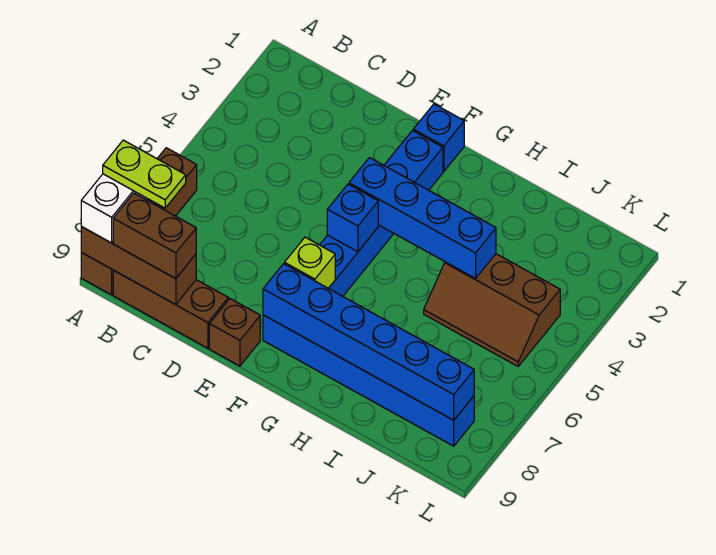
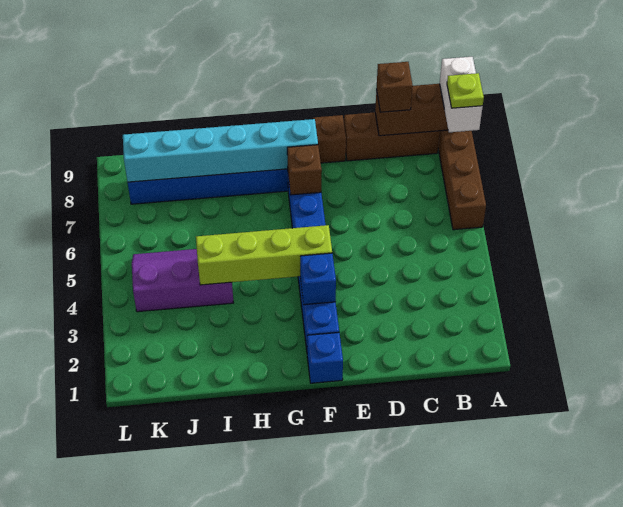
lime plate A8:B8 level 4 -> lime plate A8 level 4
brown brick B9:C9 level 3 -> brown brick C9 level 3
blue brick F4:I4 level 2 -> lime brick F4:I4 level 2
blue brick F5 level 2 -> blue brick F3 level 2
lime brick F7 level 2 -> brown brick F7 level 2
blue brick F8:K8 level 2 -> cyan brick F8:K8 level 2
brown slope I4:K5 level 1 top 4 -> purple slope I4:K5 level 1 top 4

